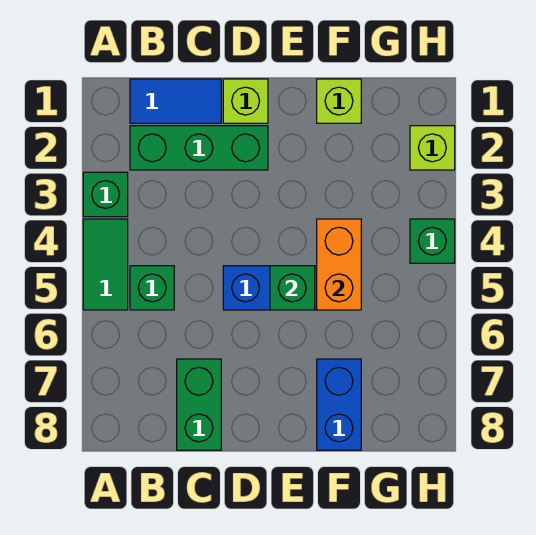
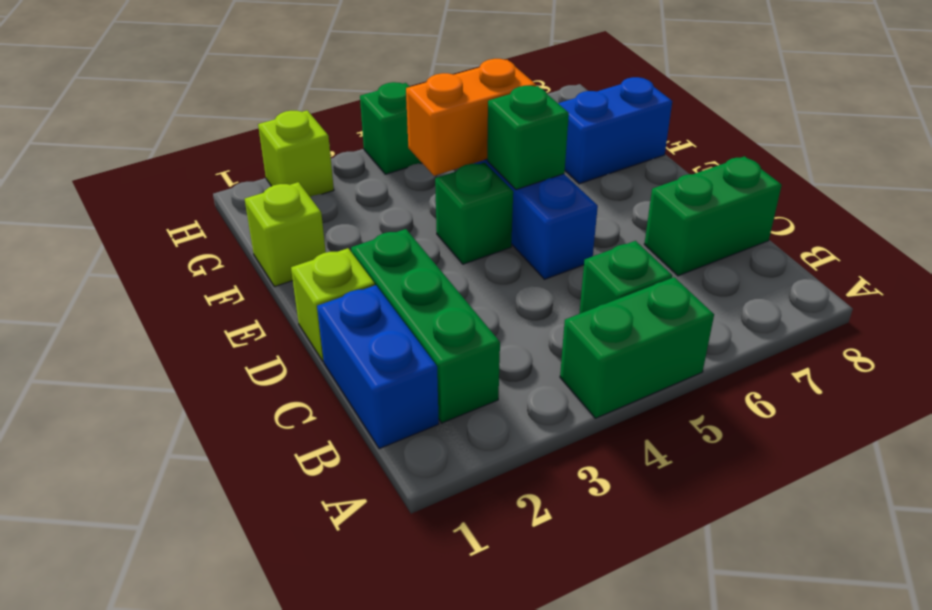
green brick A3 level 1 -> green brick E4 level 1
green tile A4:A5 level 1 -> green brick A4:A5 level 1
blue tile B1:C1 level 1 -> blue brick B1:C1 level 1

